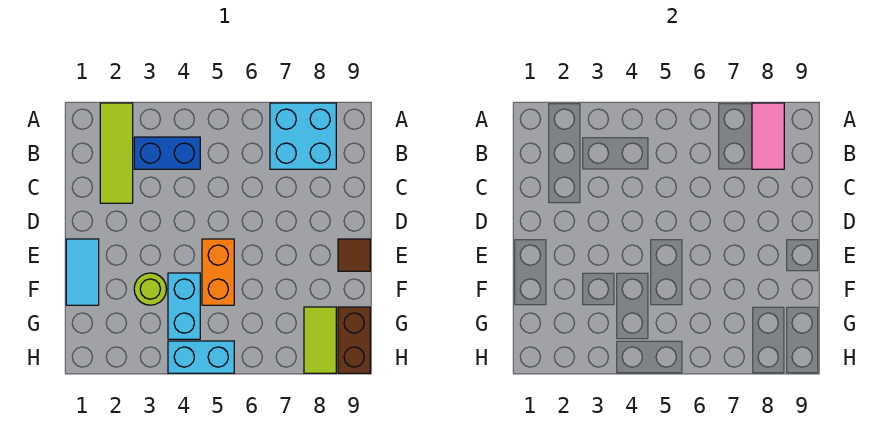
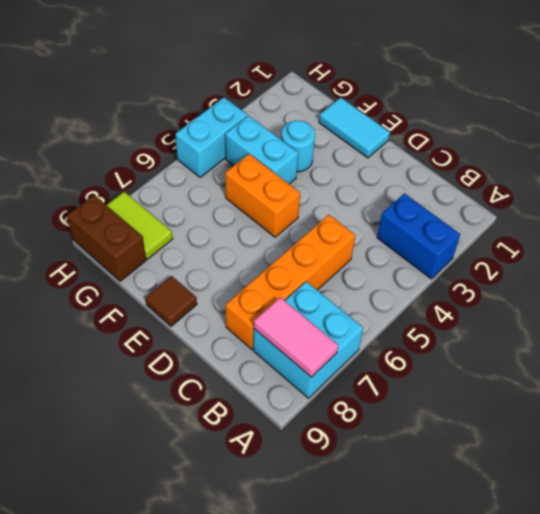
lime tile A2:C2 level 1 -> none
blue brick B3:B4 level 1 -> blue brick A3:B3 level 1
none -> orange brick C5:C8 level 1
lime round brick F3 level 1 -> cyan round brick F3 level 1

